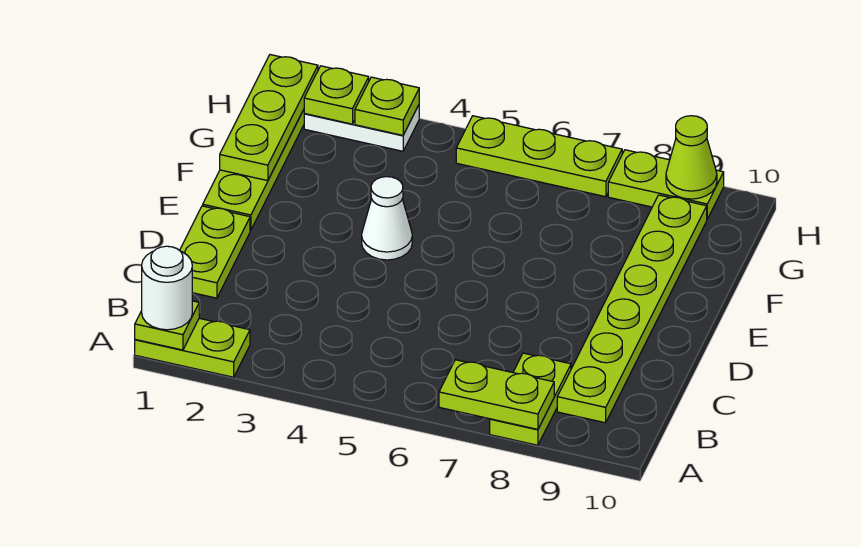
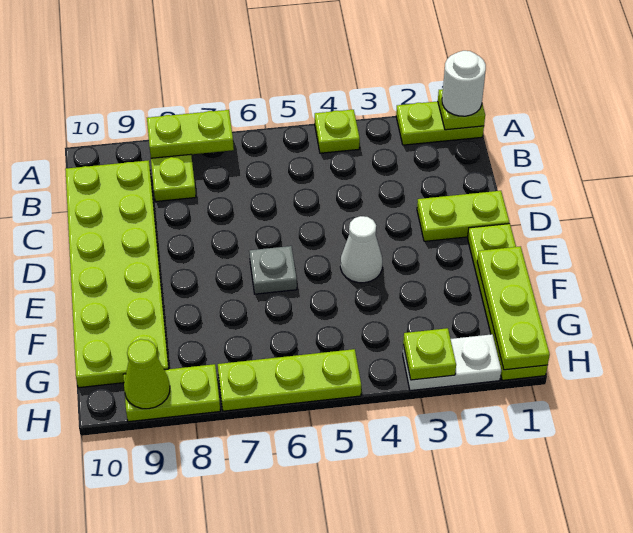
lime plate B9:G9 level 1 -> lime plate B9:G10 level 1
lime plate C1:D1 level 1 -> lime plate D1:D2 level 1
none -> grey plate E6 level 1
lime plate H2 level 2 -> lime plate A4 level 1

